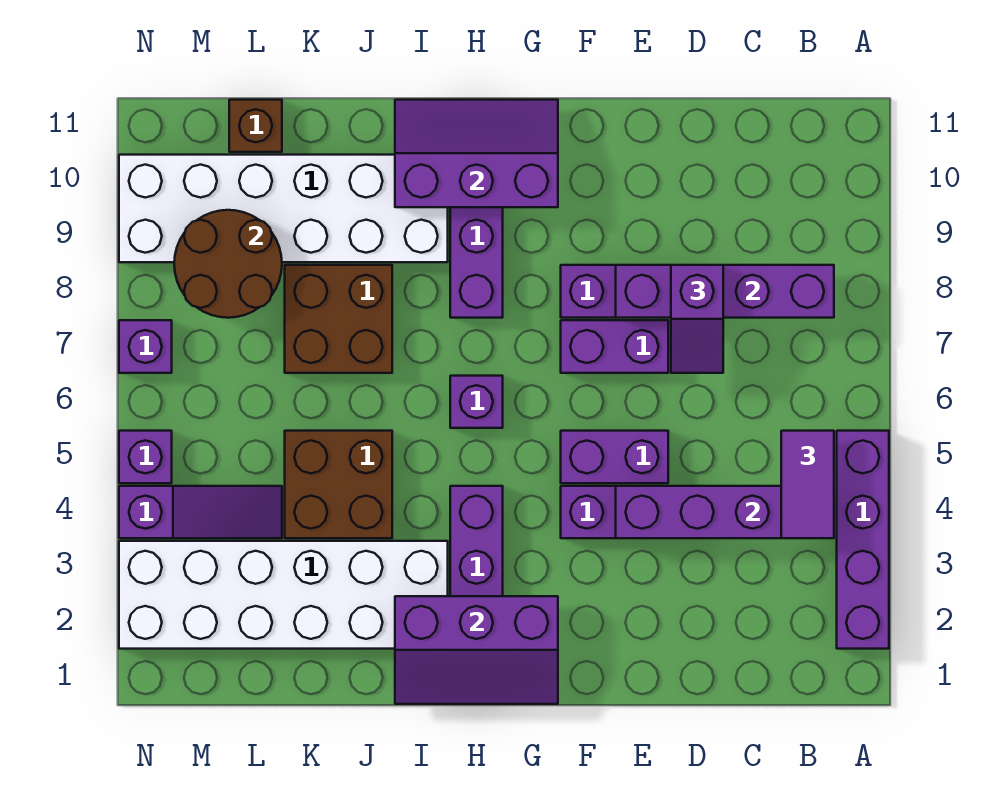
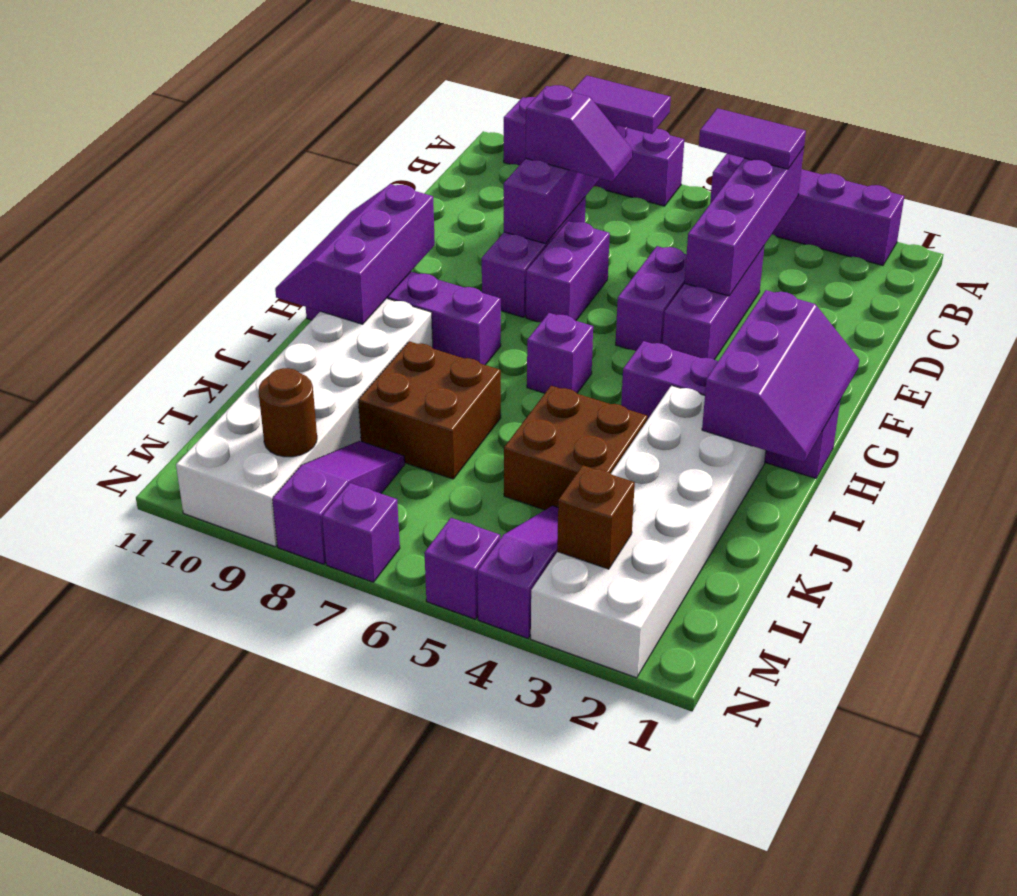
none -> purple brick A7:A10 level 1
none -> purple tile B7:B8 level 3
none -> purple slope L8:N8 level 1 top N
brown round brick L8:M9 level 2 -> brown round brick M9 level 2
brown brick L11 level 1 -> brown brick M3 level 2

